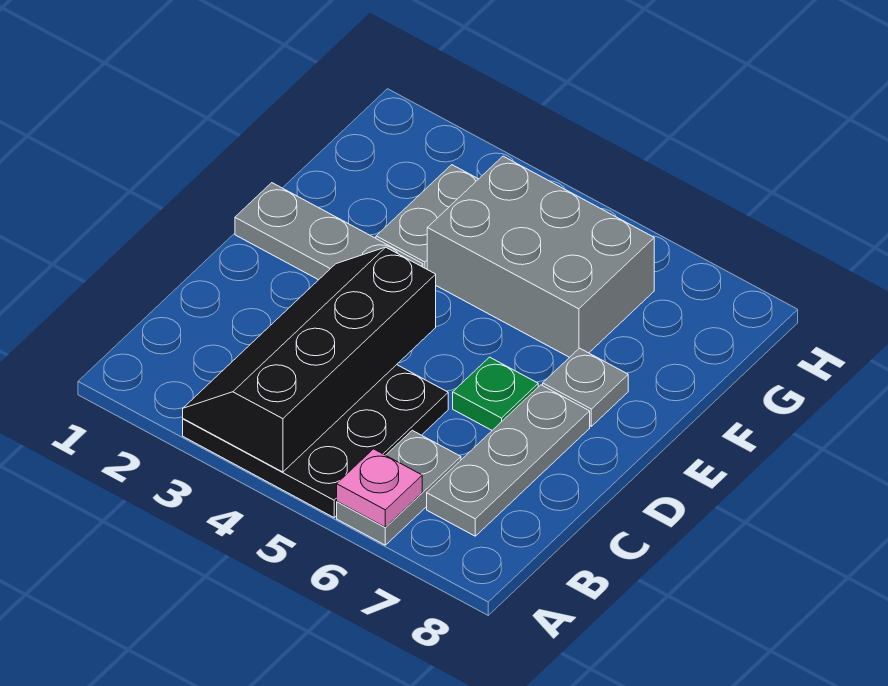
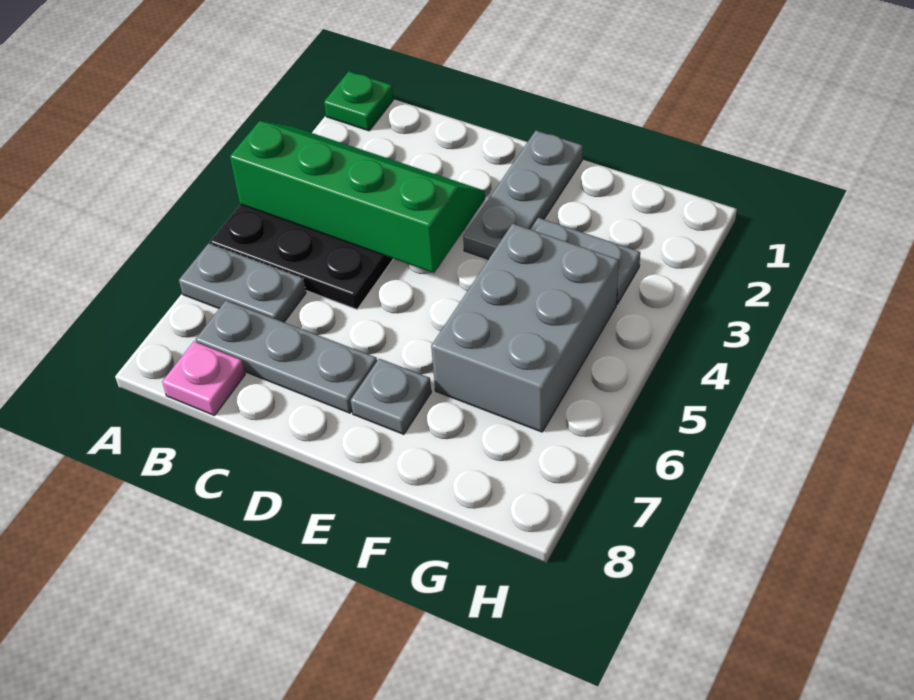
black slope A3:D4 level 2 top 4 -> green slope A3:D4 level 2 top 4
pink plate A6 level 2 -> pink plate B8 level 1
green plate D6 level 1 -> green plate A1 level 1

